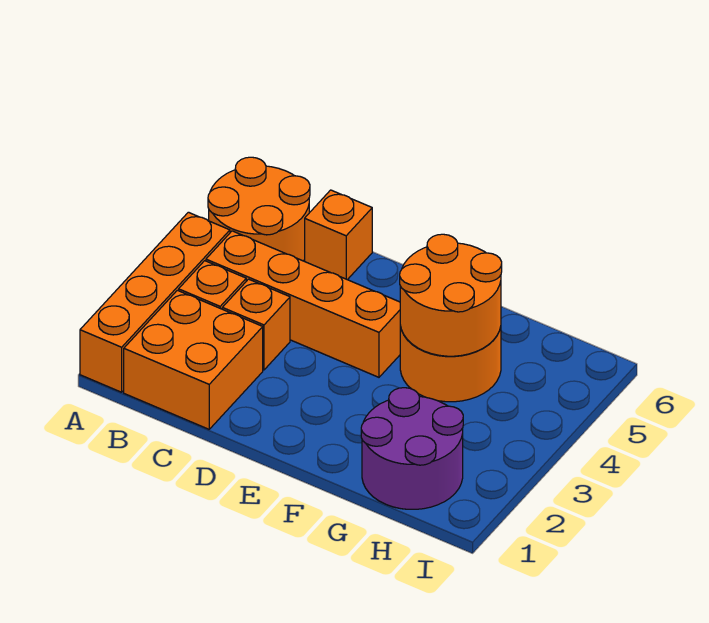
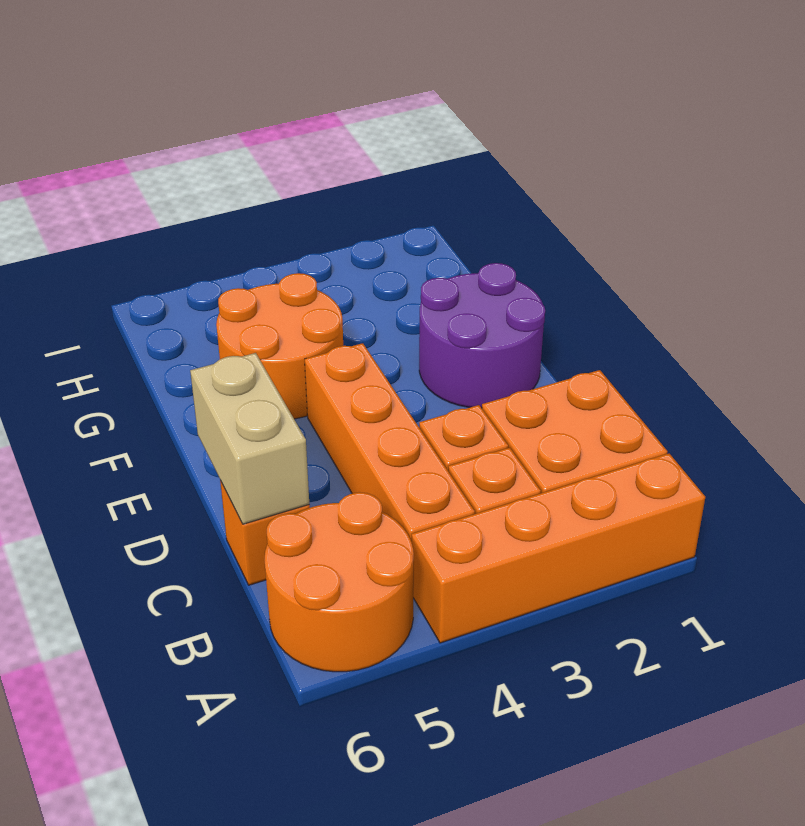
none -> tan brick C6:D6 level 2
orange round brick F4:G5 level 2 -> none
purple round brick G1:H2 level 1 -> purple round brick E1:F2 level 1

